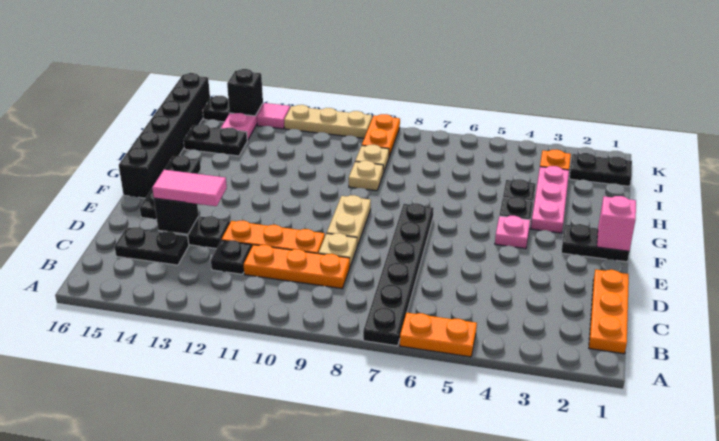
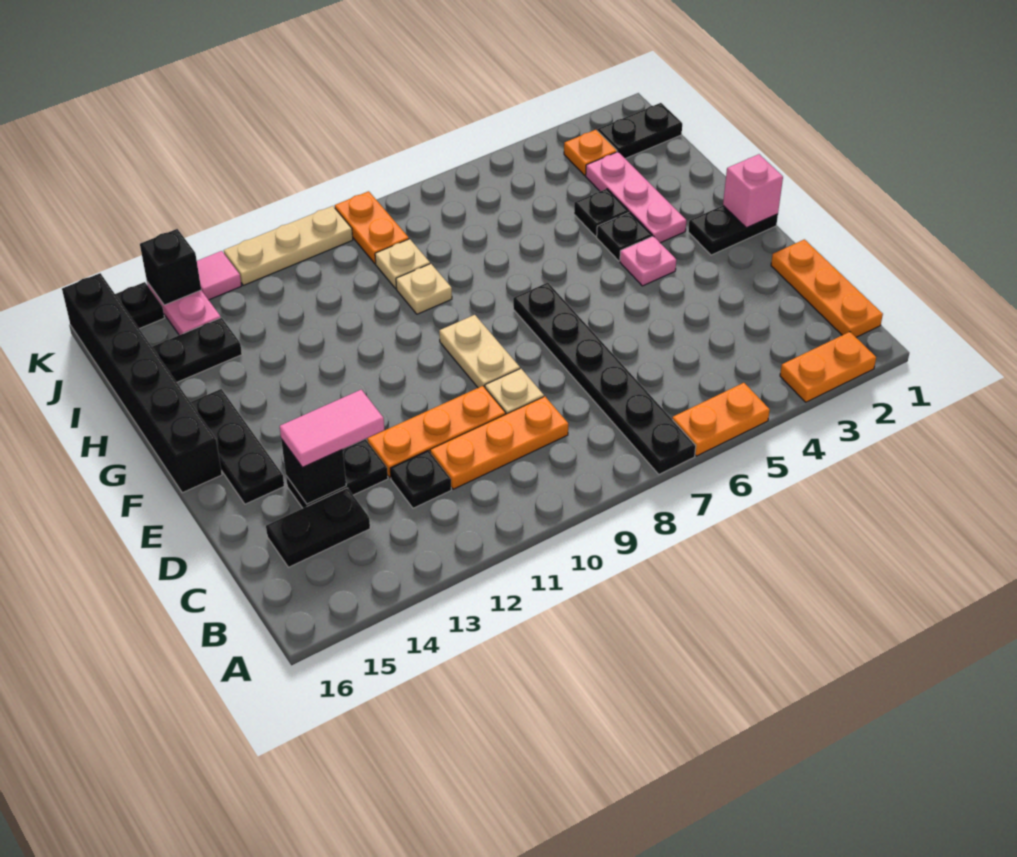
none -> orange plate A2:A3 level 1

